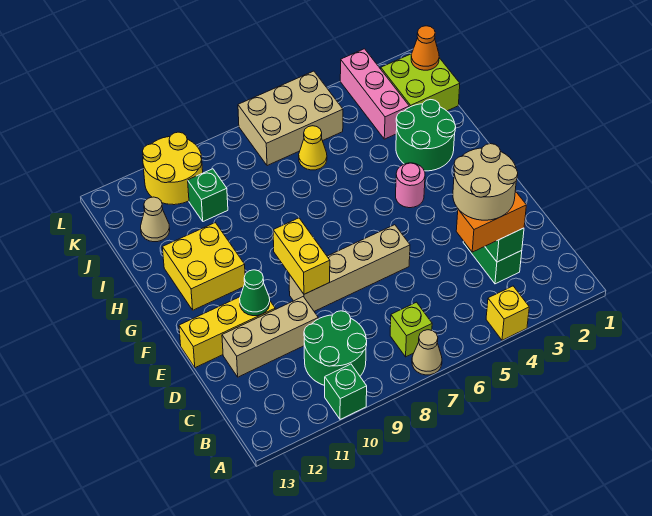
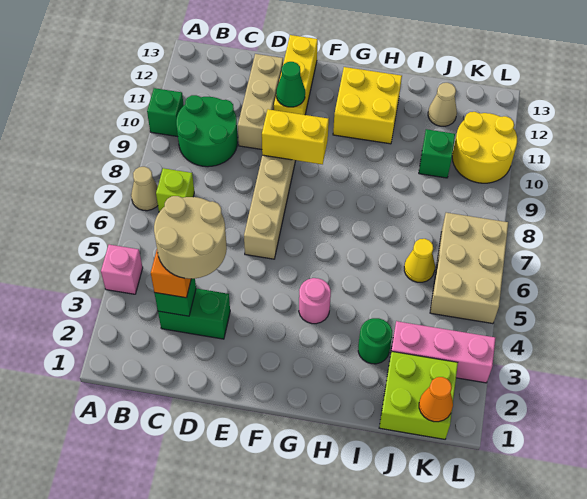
yellow brick A4 level 1 -> pink brick A4 level 1
green round brick H2:I3 level 1 -> green round brick I3 level 1

